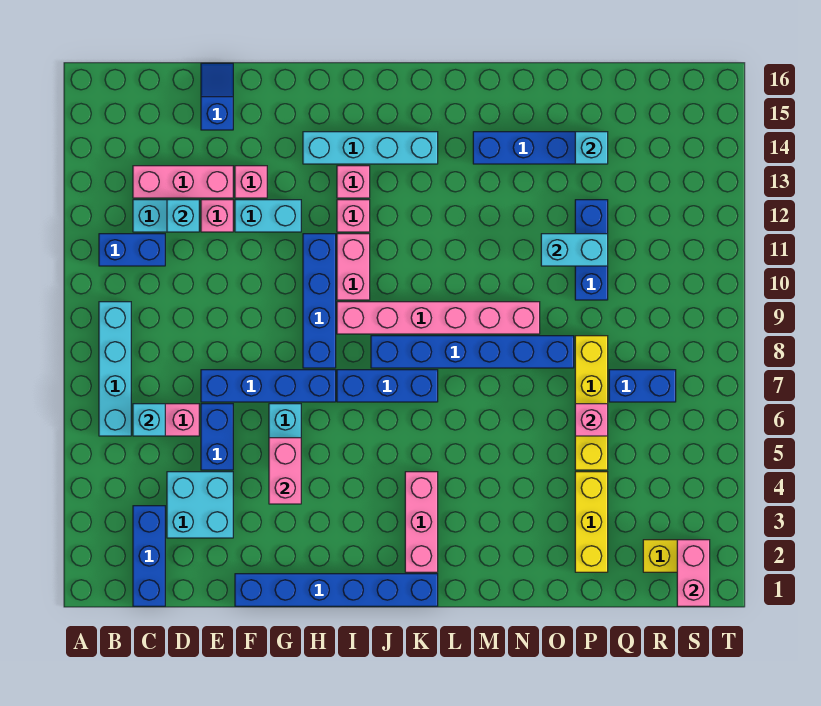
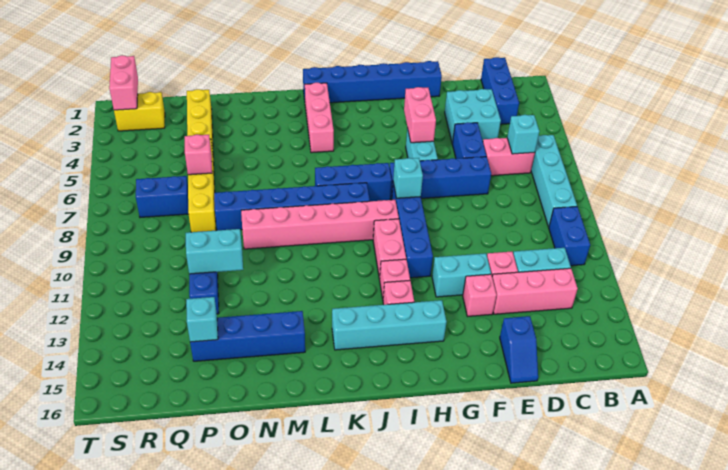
blue brick B11:C11 level 1 -> blue brick B10:B11 level 1
cyan brick D12 level 2 -> cyan brick H8 level 2

